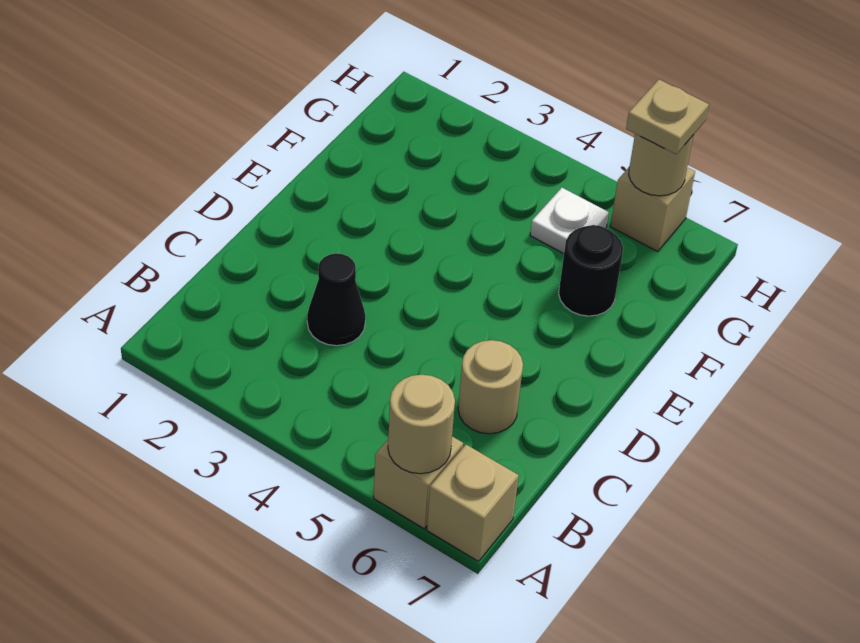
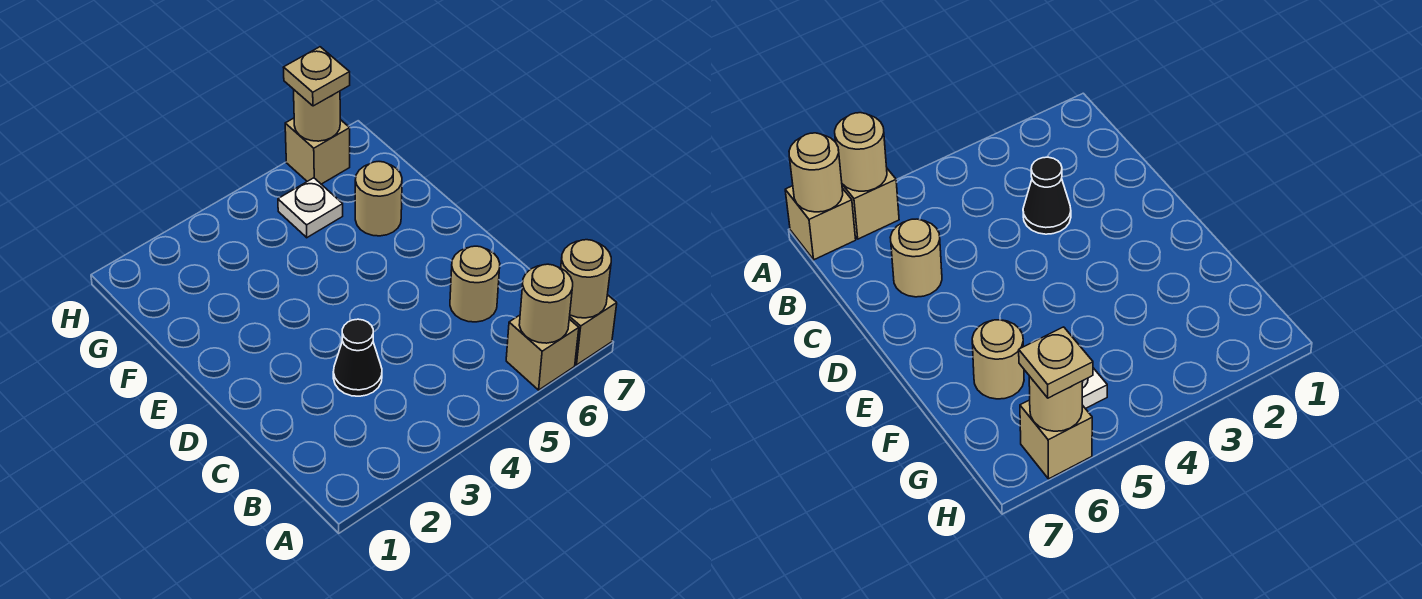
none -> tan round brick A7 level 2
black round brick F6 level 1 -> tan round brick F6 level 1

